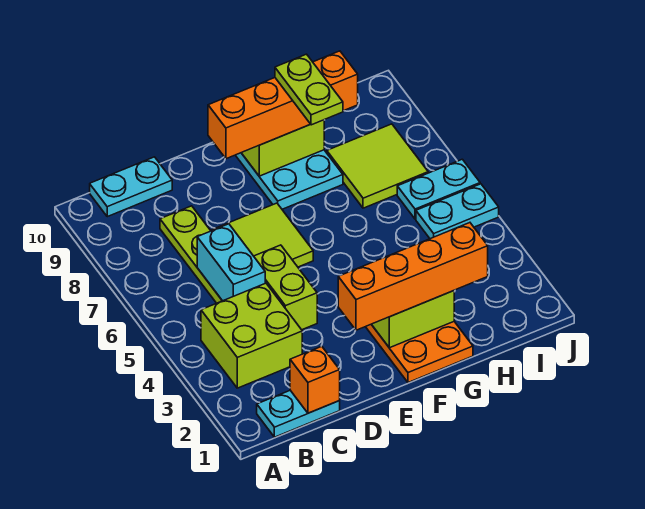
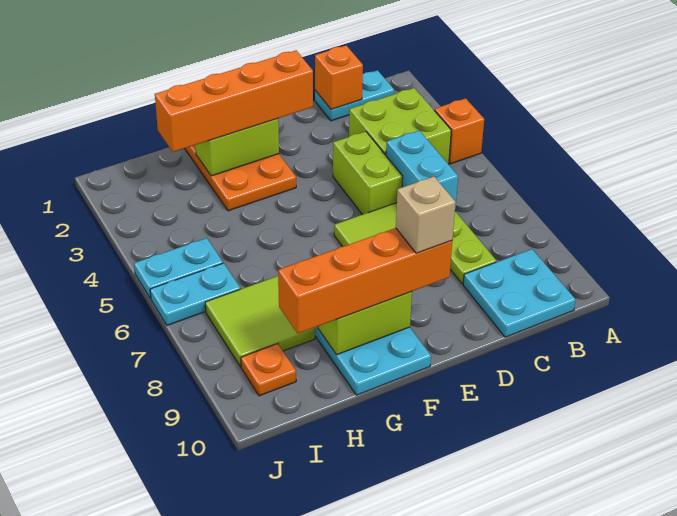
none -> orange brick A4 level 1
cyan plate B10:C10 level 1 -> cyan plate B9:C10 level 1
none -> tan brick E9 level 4
lime plate G8:G9 level 4 -> none
none -> orange plate I9 level 1

